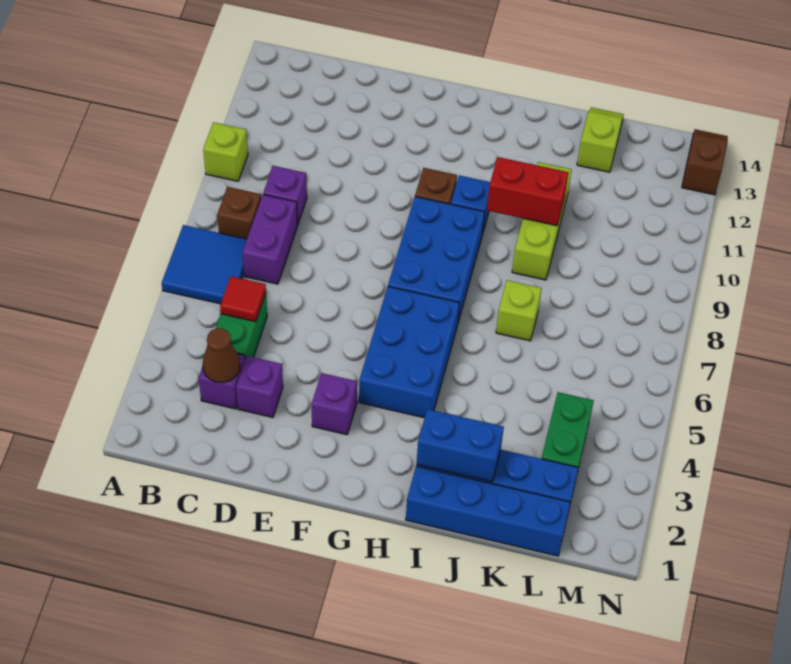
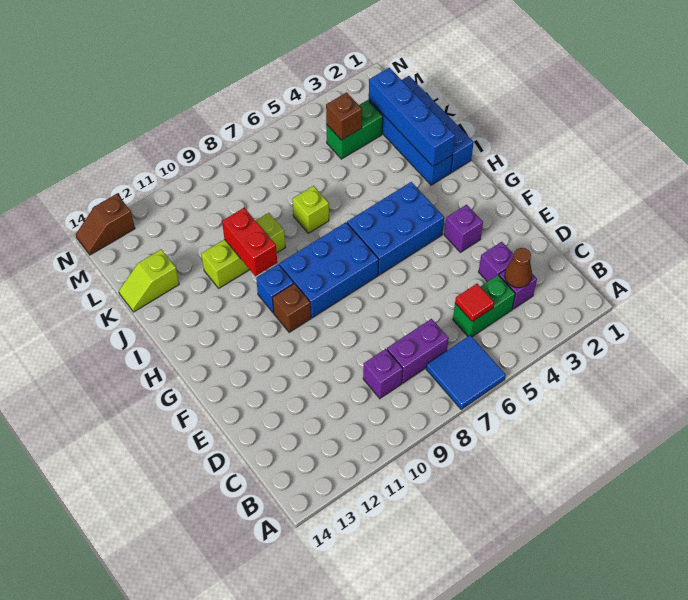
lime brick A10 level 1 -> none
brown brick B8 level 1 -> brown brick L4 level 2
blue brick I2:J2 level 2 -> blue brick I2:L2 level 2

